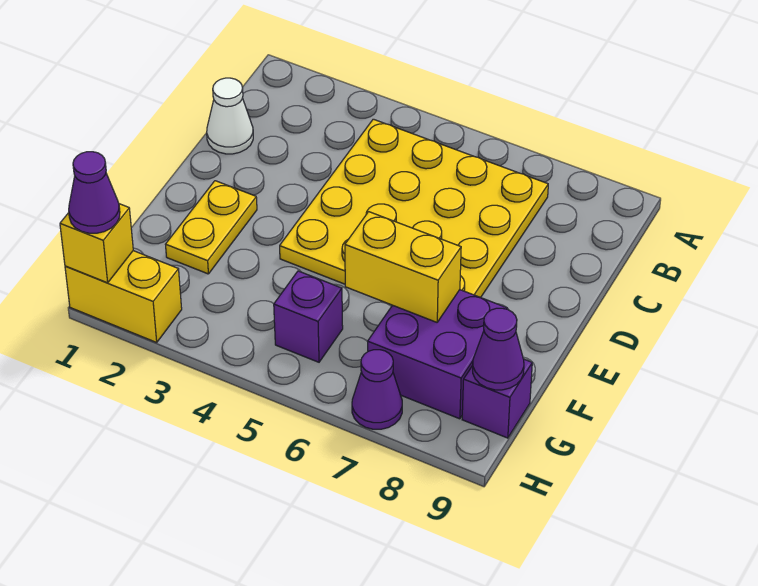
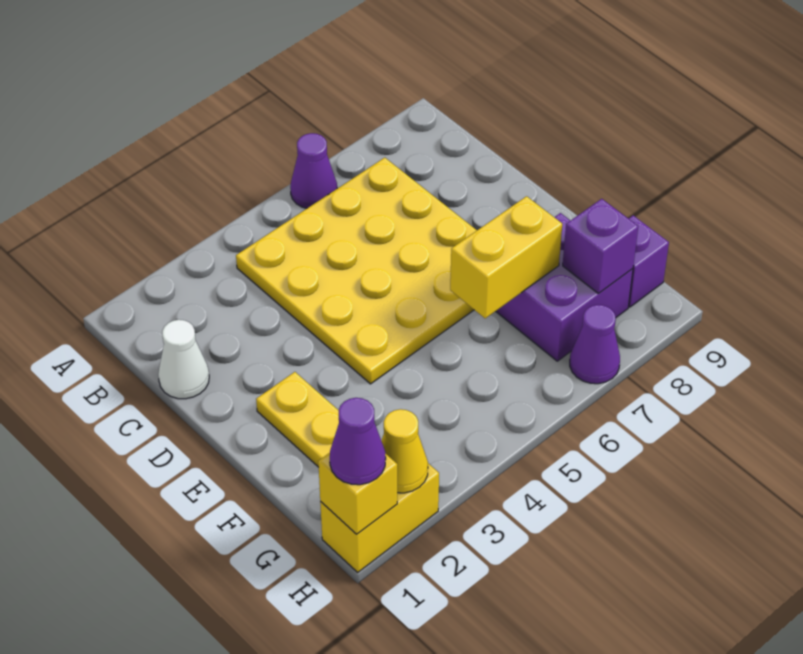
purple brick G5 level 1 -> purple brick G8 level 2
purple cone G9 level 2 -> purple cone A6 level 1
none -> yellow cone H2 level 2

